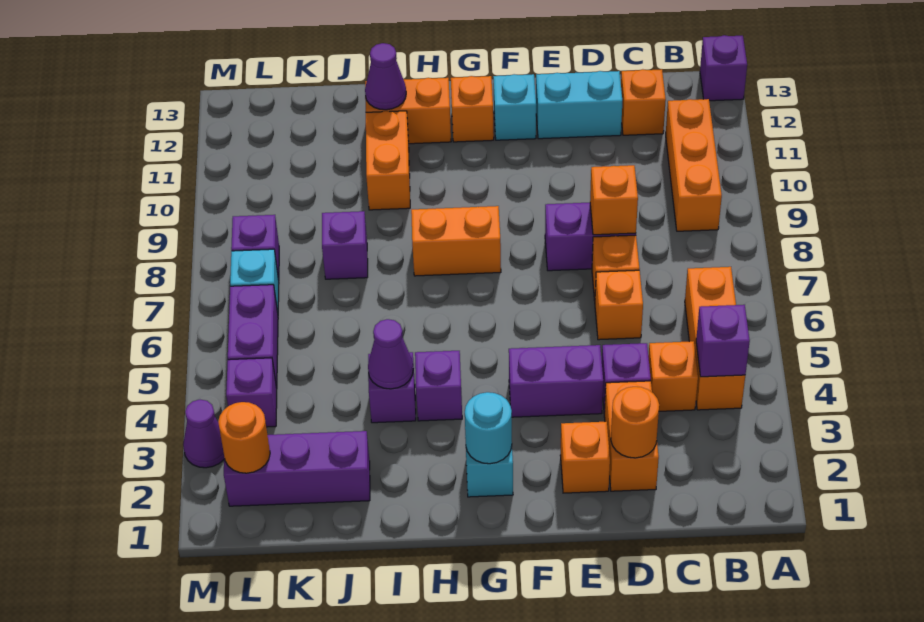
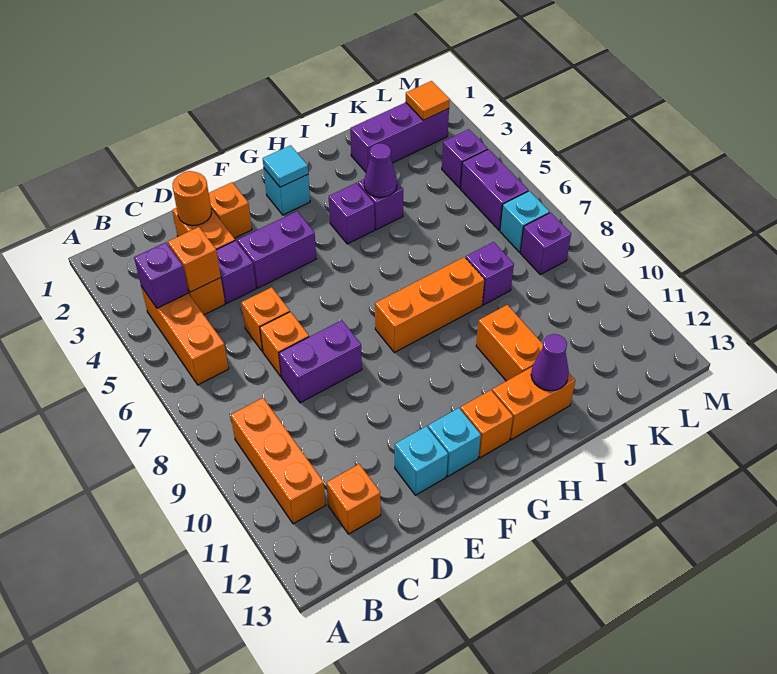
purple brick A13 level 1 -> none
orange brick D8 level 2 -> orange brick C4 level 2
cyan brick D12:E12 level 1 -> cyan brick E12 level 1
cyan round brick G2 level 2 -> cyan tile G2 level 2
orange brick G8:H8 level 1 -> orange brick G8:I8 level 1
orange round brick L2 level 2 -> orange tile L2 level 2
purple cone M3 level 1 -> none

